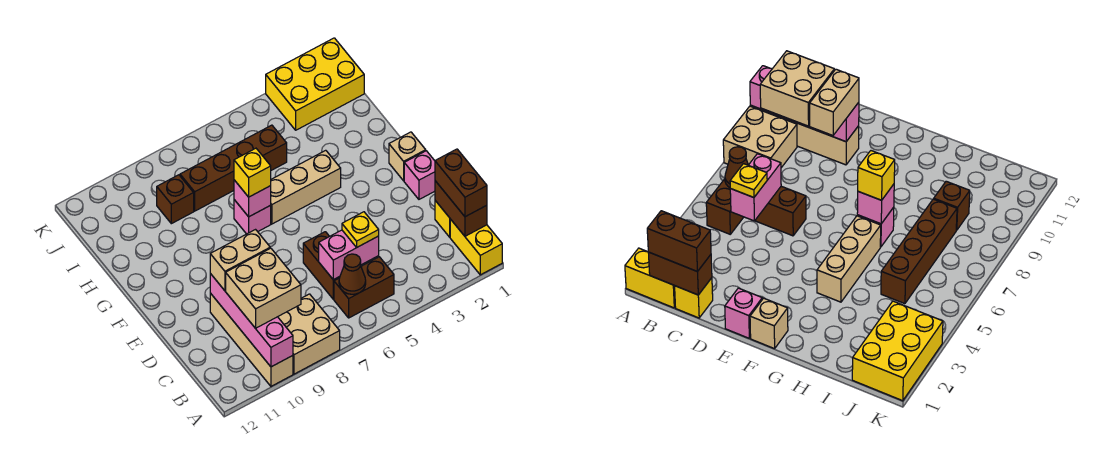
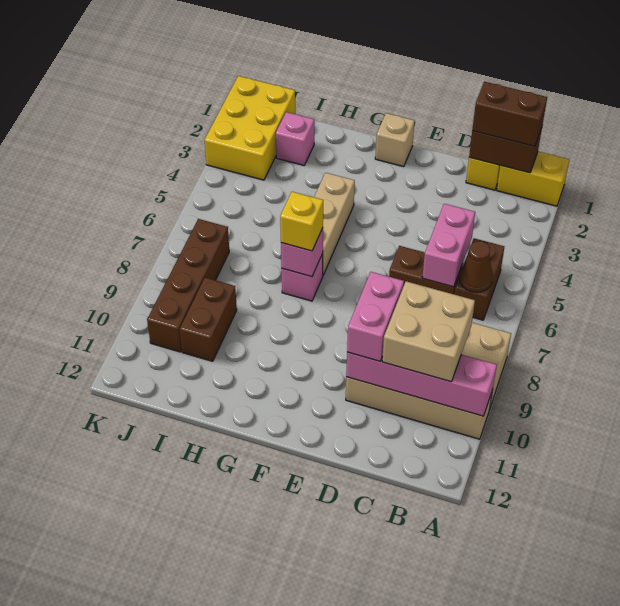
yellow plate C5 level 3 -> none
tan brick D9:D10 level 3 -> pink brick D9:D10 level 3
pink brick E1 level 1 -> pink brick I2 level 1
brown brick I5:I8 level 1 -> brown brick J7:J10 level 1
brown brick I9 level 1 -> brown brick I9:I10 level 1

